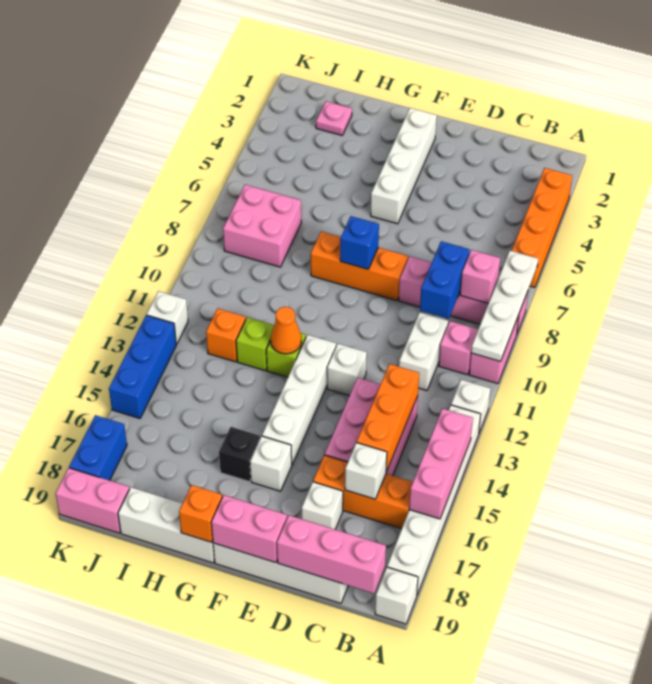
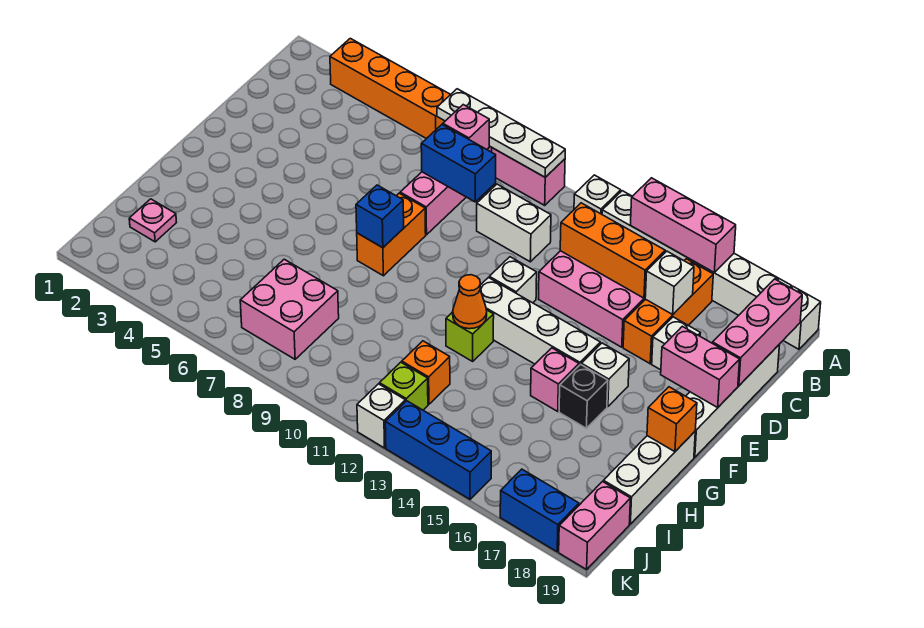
pink brick B10 level 1 -> pink brick G15 level 1
orange brick E8:G8 level 1 -> orange brick E8:F8 level 1
pink brick E19:F19 level 2 -> pink brick E18:E19 level 2
white brick F2:F5 level 1 -> none
lime brick H12 level 1 -> lime brick J12 level 1

